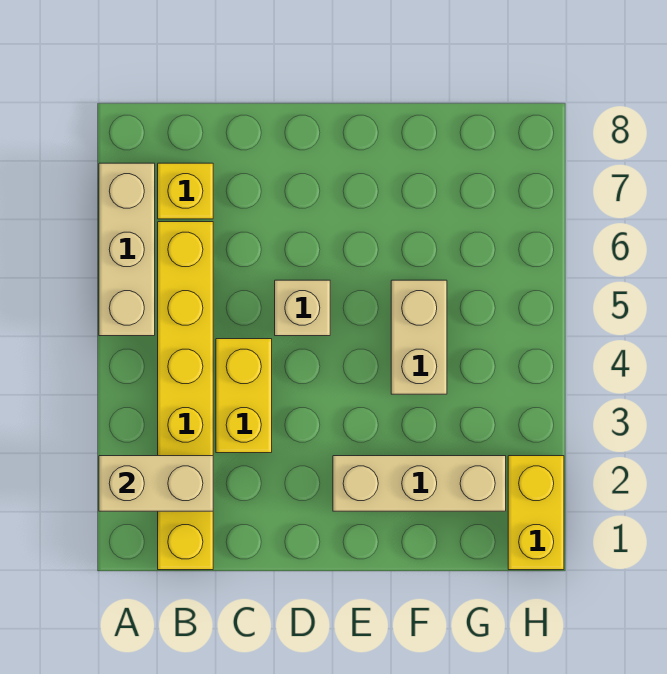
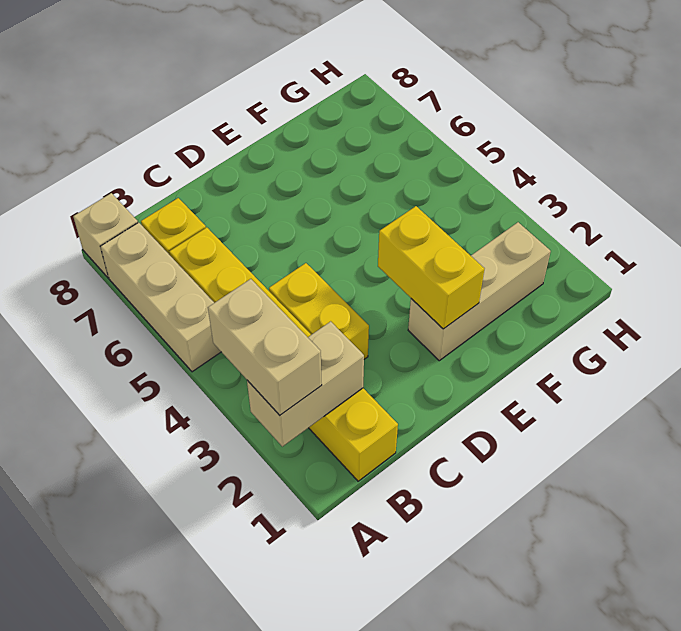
tan brick D5 level 1 -> tan brick A8 level 1
tan brick F4:F5 level 1 -> tan brick A2:A3 level 3
yellow brick H1:H2 level 1 -> yellow brick E2:E3 level 2

